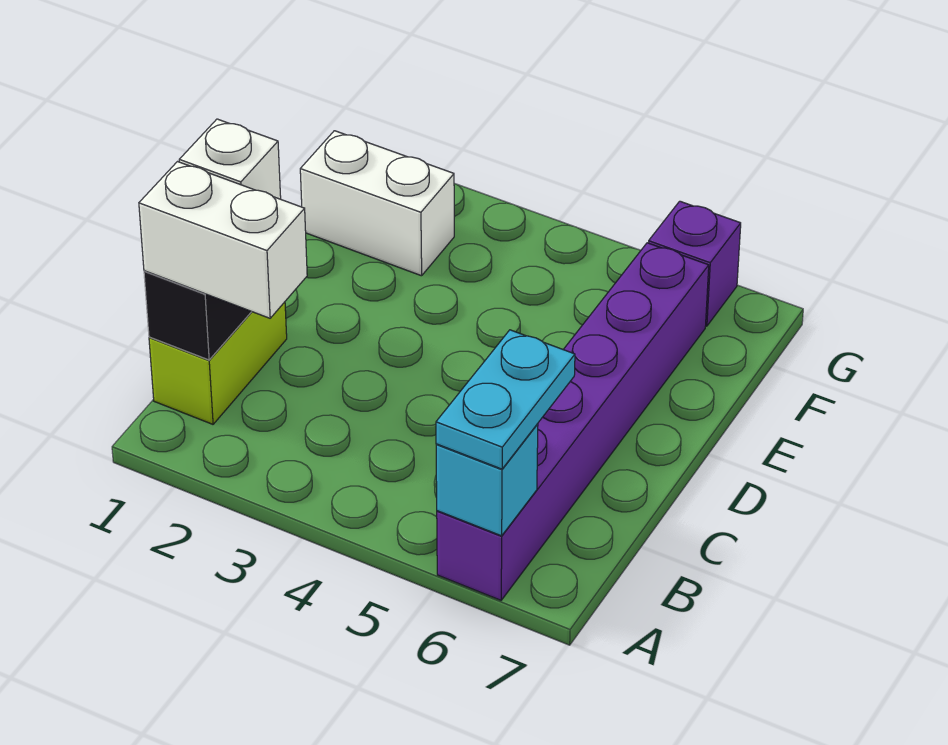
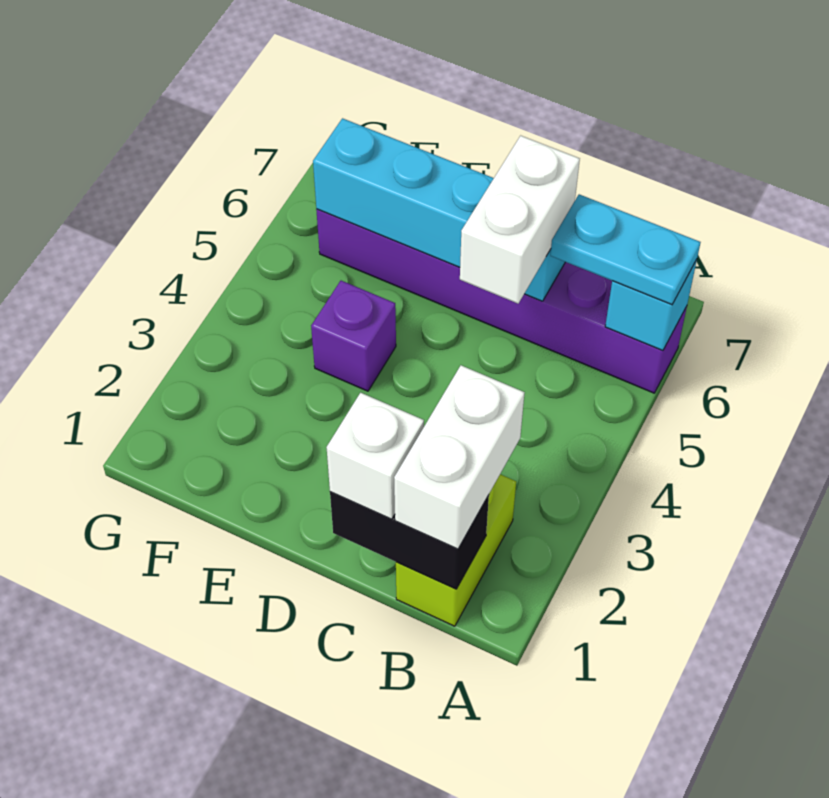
lime brick B1:C1 level 1 -> lime brick B1:B2 level 1
none -> cyan brick C6:F6 level 2
white brick F1:F2 level 1 -> white brick C5:C6 level 3
purple brick G6 level 1 -> purple brick E4 level 1

